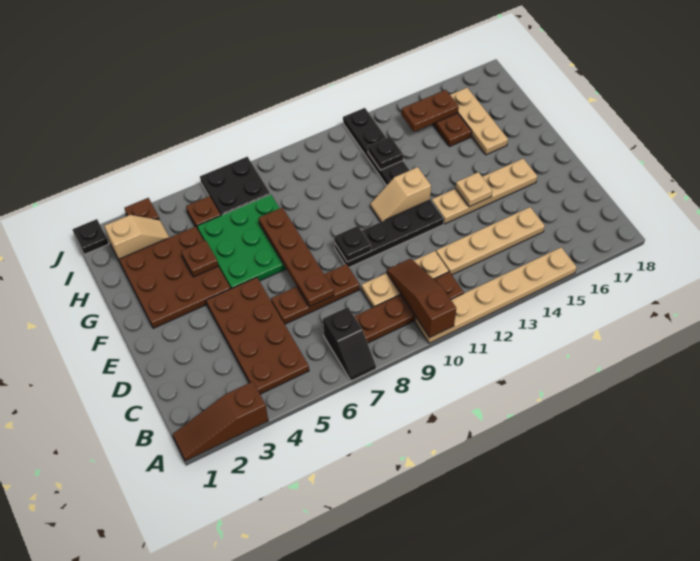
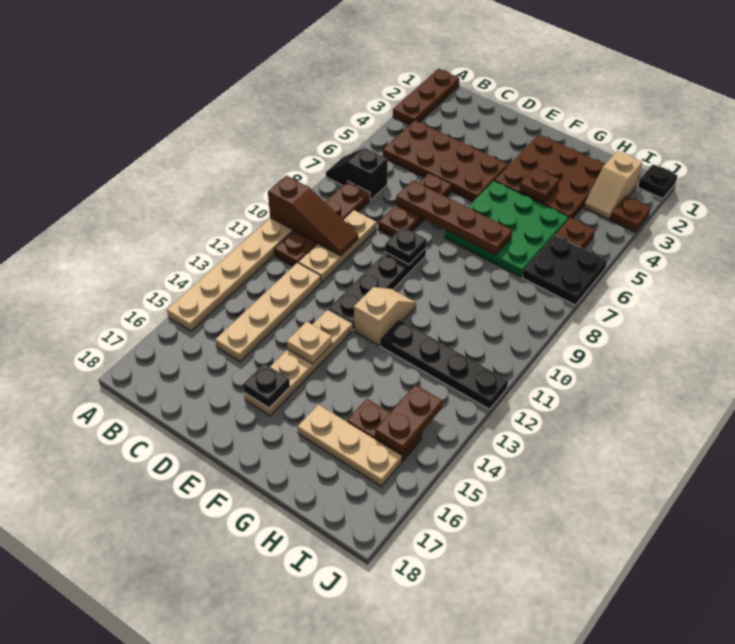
brown slope A1:A3 level 1 top 3 -> brown plate A1:A3 level 1
black plate H12 level 2 -> black plate E16 level 2

